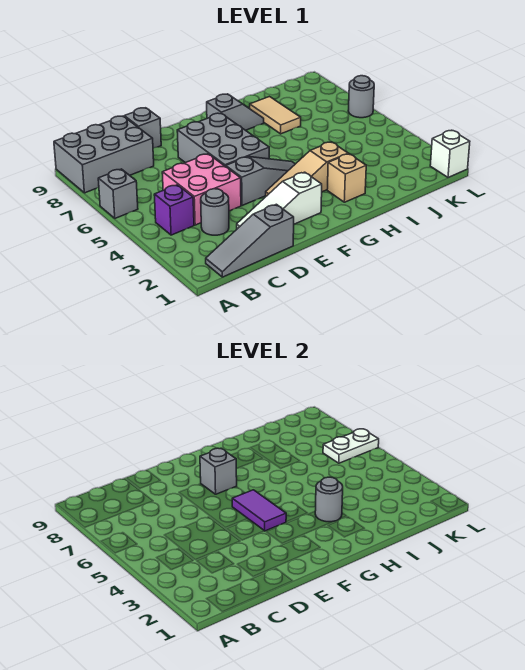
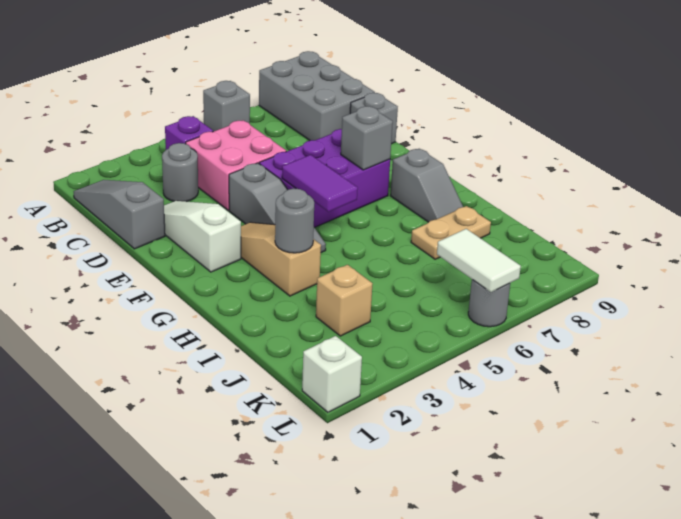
grey brick E5:F7 level 1 -> purple brick E5:F7 level 1
purple tile F4:F5 level 2 -> purple tile F5:G5 level 2
tan brick H2 level 1 -> tan brick J3 level 1
tan tile I7:I8 level 1 -> tan plate I7:I8 level 1
white plate K6:L6 level 2 -> white tile K6:L6 level 2

